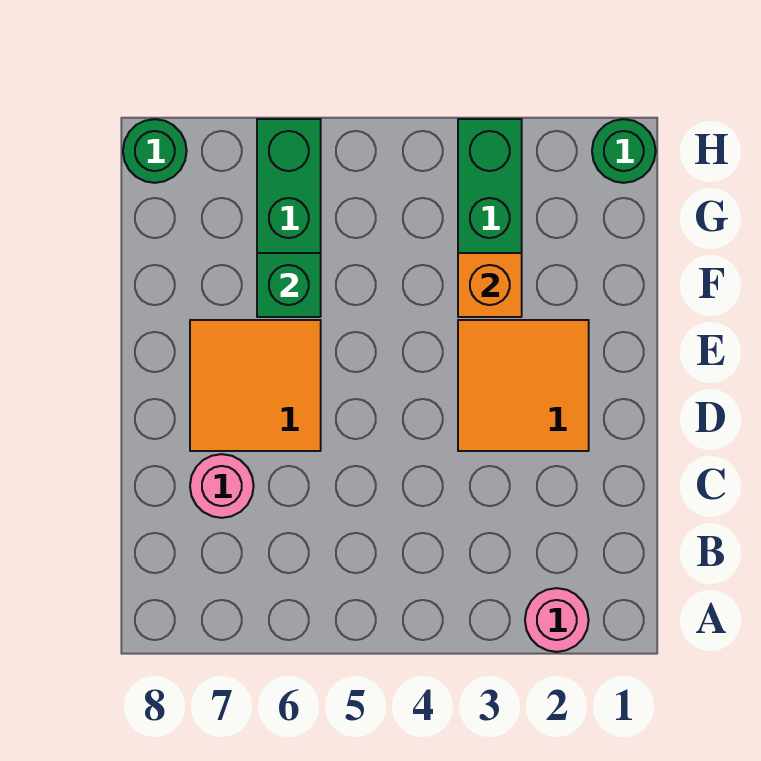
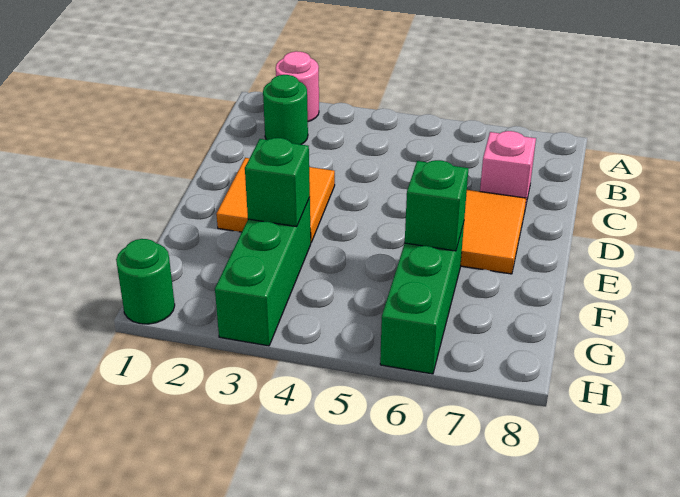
pink round brick C7 level 1 -> pink brick C7 level 1
orange brick F3 level 2 -> green brick F3 level 2
green round brick H8 level 1 -> green round brick B2 level 1

